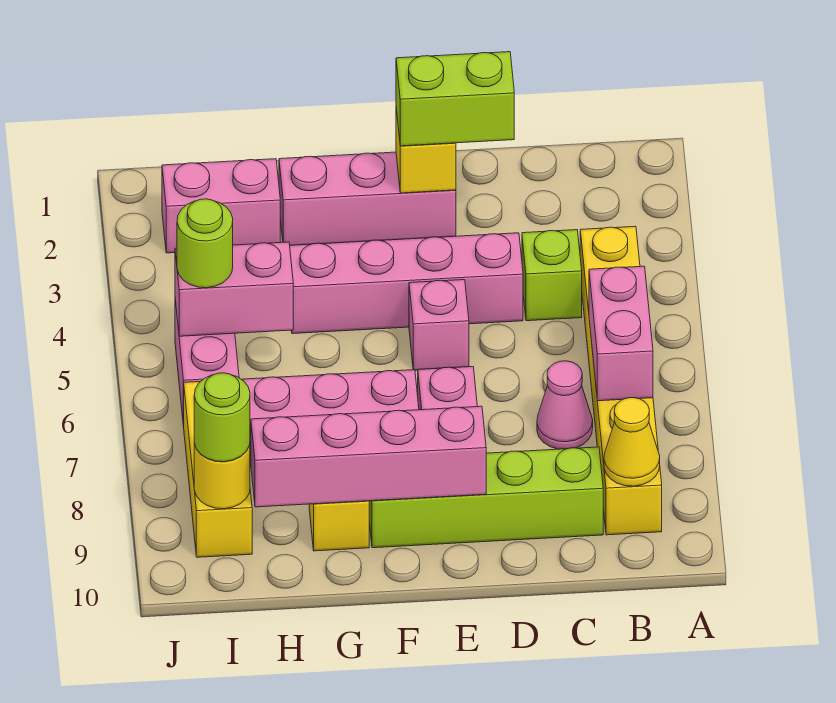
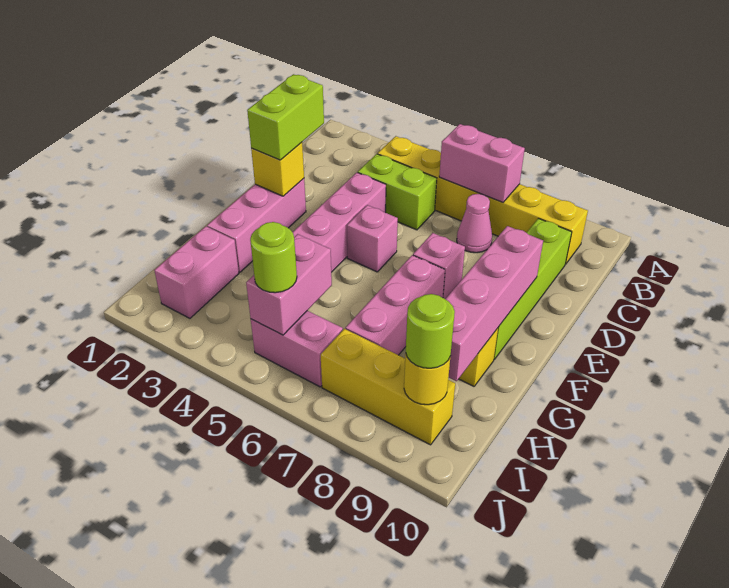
yellow cone B9 level 2 -> none
lime brick C4 level 1 -> lime brick C4:C5 level 1

